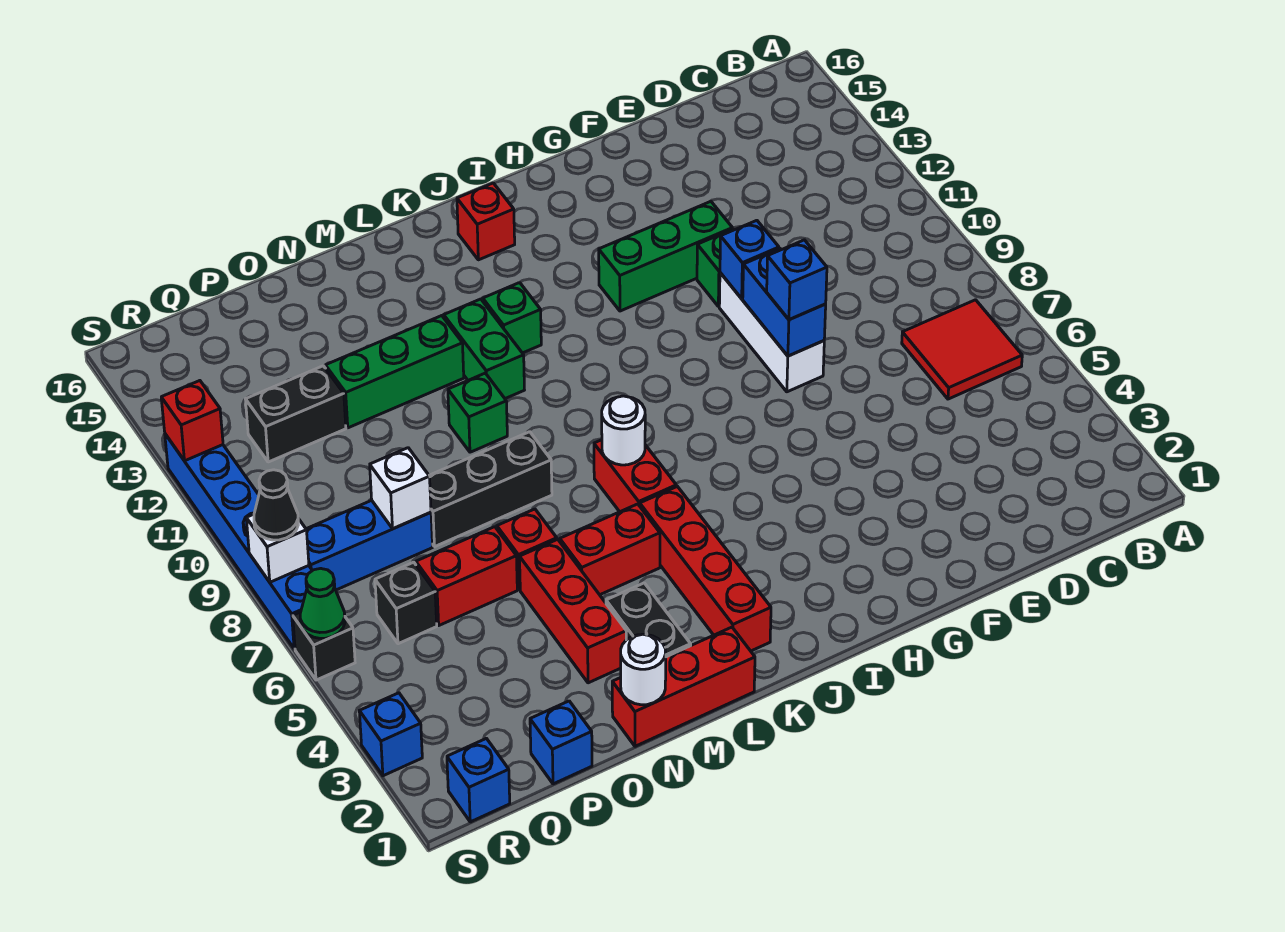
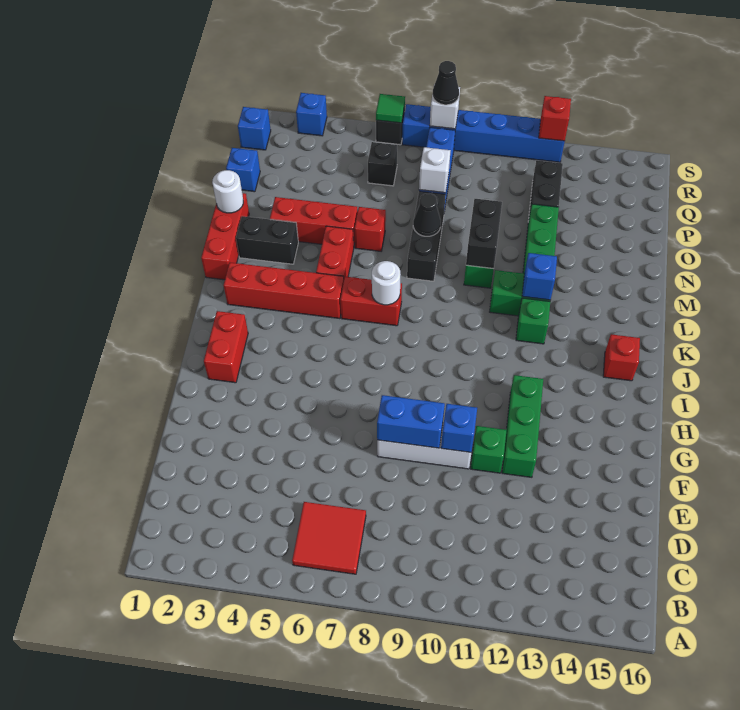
blue brick F8 level 3 -> blue brick L12 level 2
none -> black brick M10:N10 level 2
none -> black cone N8 level 2
red brick O6:P6 level 1 -> red brick H2:I2 level 1
green cone S6 level 2 -> green tile S6 level 2

